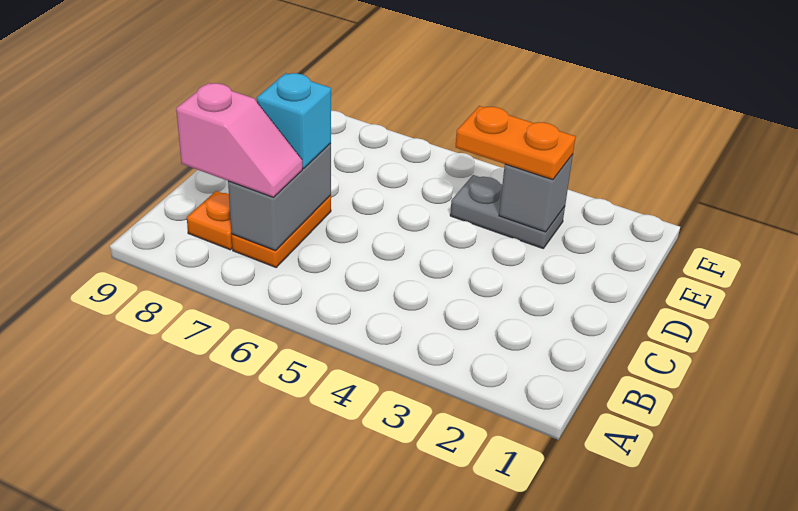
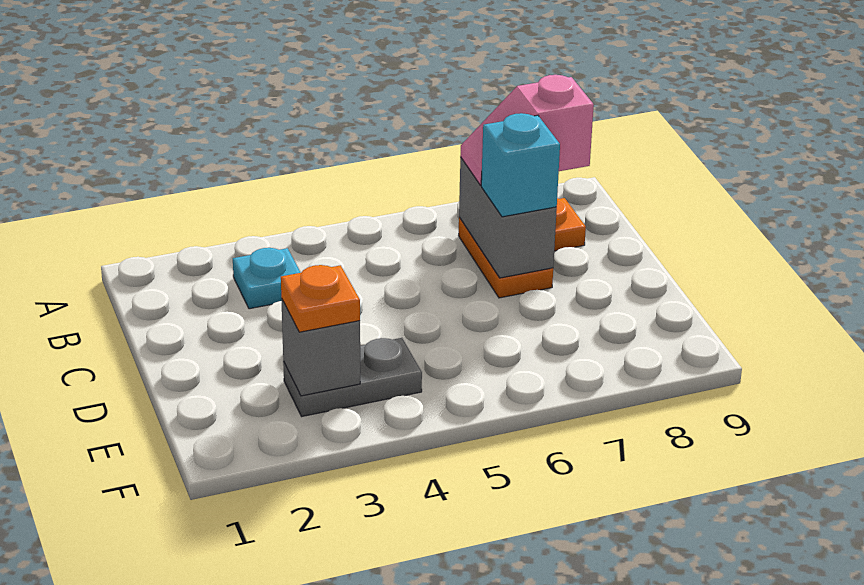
none -> cyan plate B3 level 1
orange plate E3:E4 level 3 -> orange plate E3 level 3

